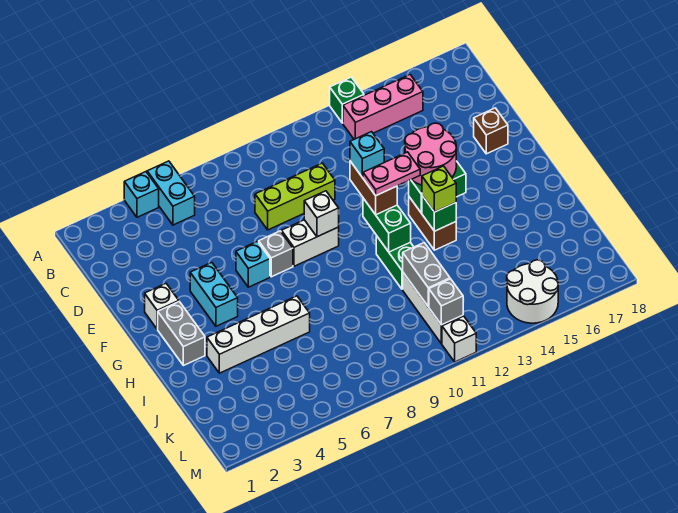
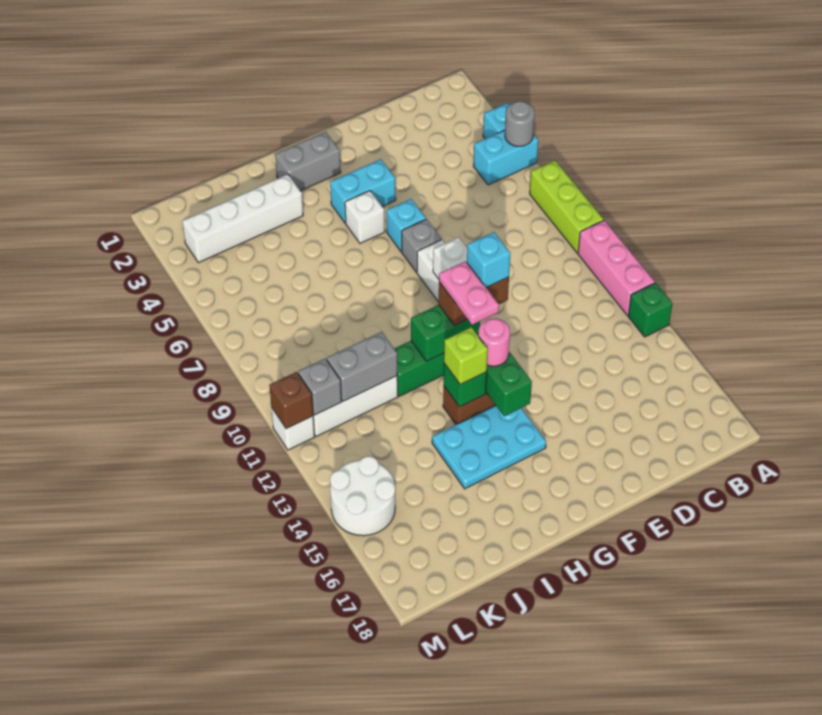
none -> grey round brick A5 level 2
pink brick B13:B15 level 1 -> pink brick A10:A12 level 1
lime brick D8:D10 level 1 -> lime brick A7:A9 level 1
brown brick E17 level 1 -> brown brick M11 level 2
white brick F2 level 1 -> white brick G5 level 1
pink round brick F13:G14 level 3 -> pink round brick G13 level 3
none -> cyan plate G14:I15 level 1
white brick I3:I6 level 1 -> white brick I3:L3 level 1

